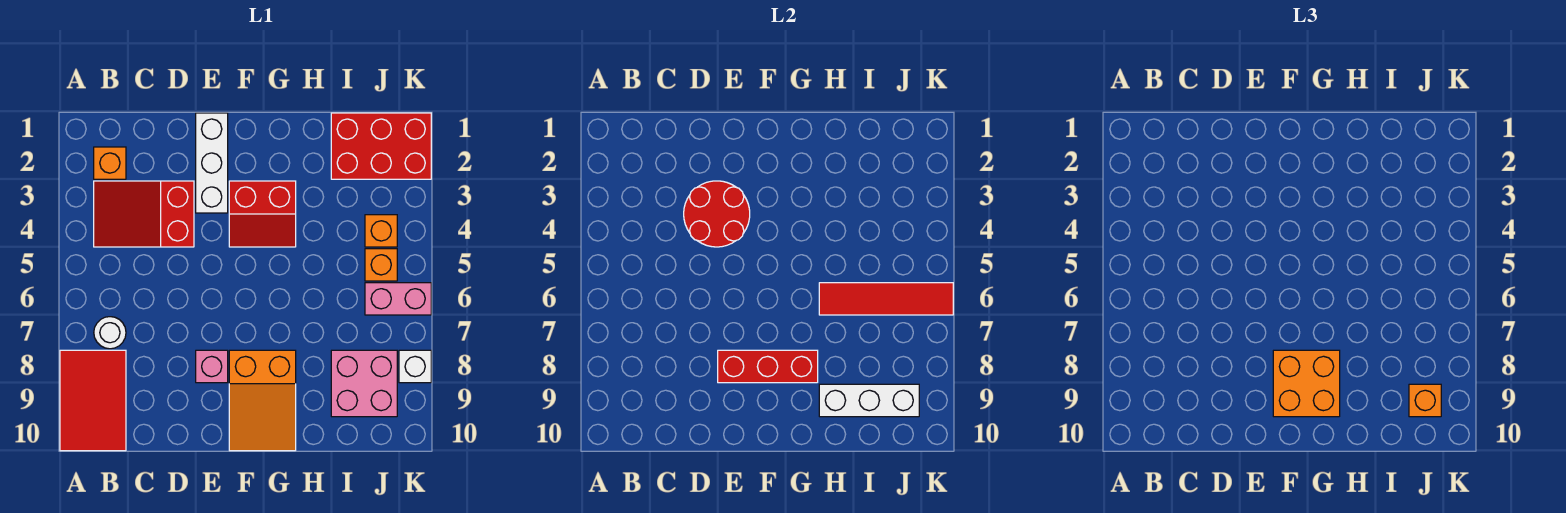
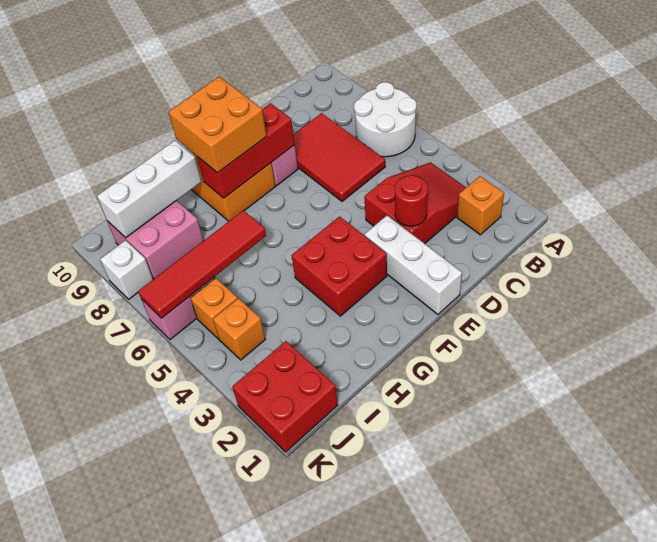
red tile A8:B10 level 1 -> red tile C6:D8 level 1
white round brick B7 level 1 -> white round brick A6:B7 level 1
red round brick D3:E4 level 2 -> red round brick D3 level 2
red slope F3:G4 level 1 top 3 -> red brick F3:G4 level 1
red brick I1:K2 level 1 -> red brick J1:K2 level 1
orange brick J9 level 3 -> none

